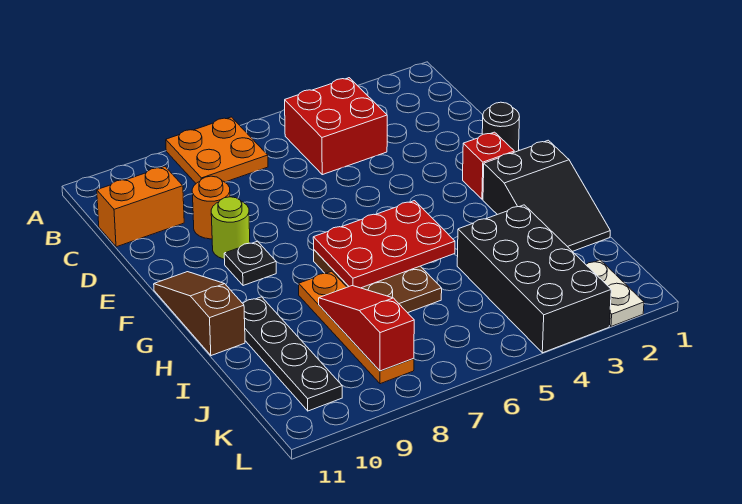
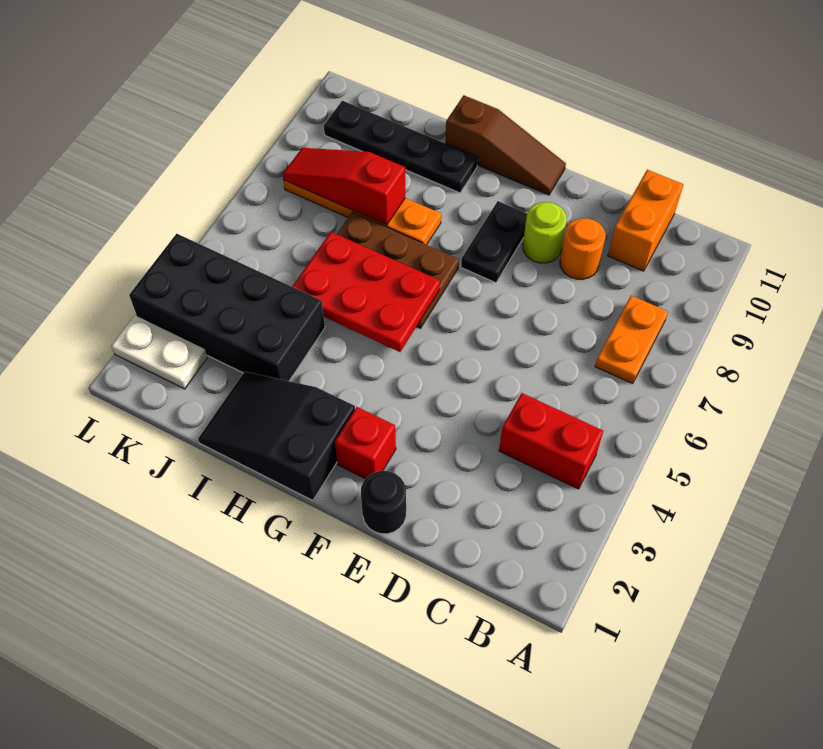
orange plate A7:B8 level 1 -> orange plate B7:B8 level 1
red brick B4:C5 level 1 -> red brick B4:C4 level 1
black plate F9 level 1 -> black plate F8:F9 level 1
red plate G5:H7 level 2 -> red plate G5:I6 level 2
red slope I8:K8 level 2 top K -> red slope I8:K8 level 2 top I

